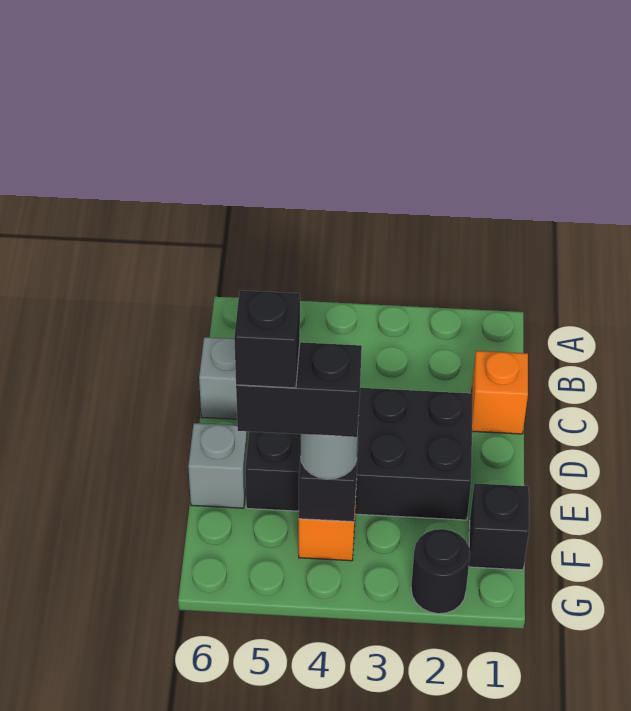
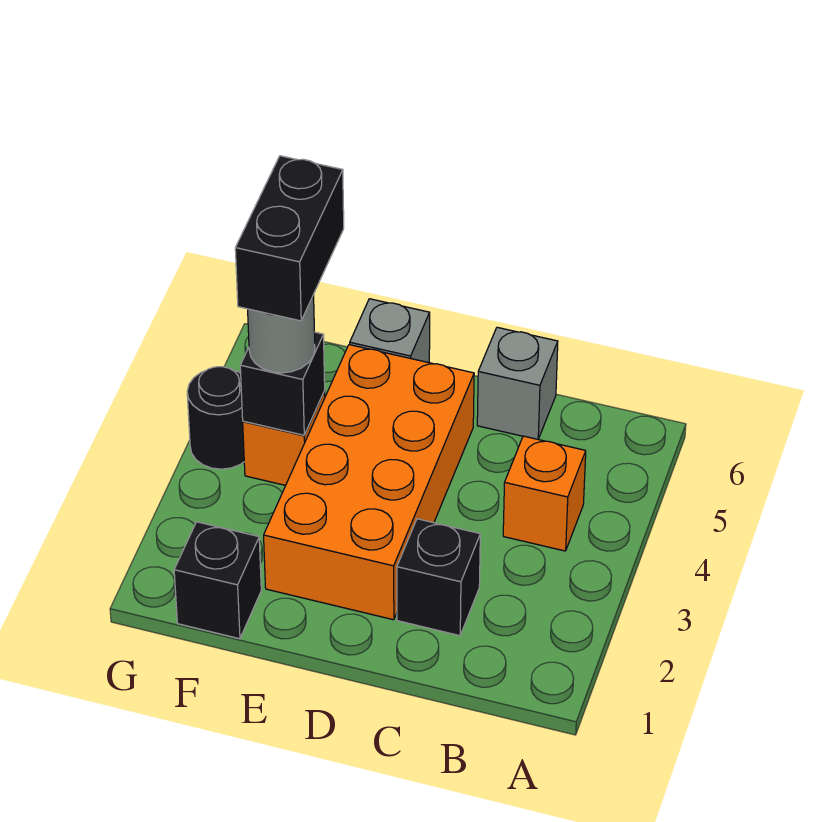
orange brick C1 level 1 -> orange brick B4 level 1
black brick D2:E5 level 1 -> orange brick D2:E5 level 1
black brick F5 level 5 -> black brick C2 level 1
black round brick G2 level 1 -> black round brick G4 level 1

